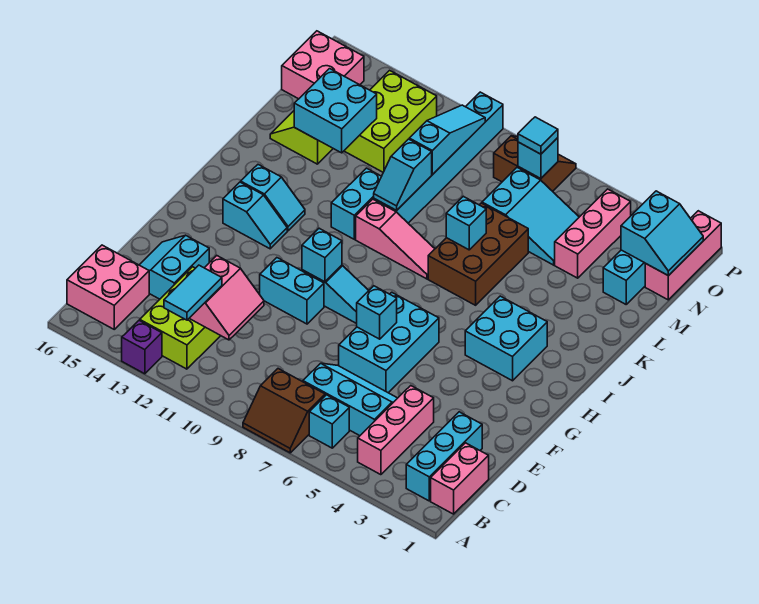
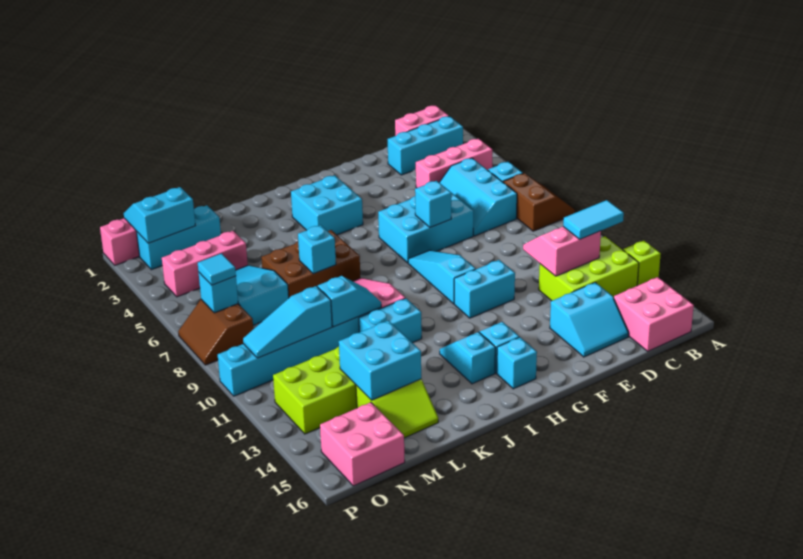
purple brick A13 level 1 -> lime brick A13 level 1
cyan brick F10:F11 level 1 -> cyan brick F11:G11 level 1
cyan brick G10 level 2 -> cyan brick H15 level 1

